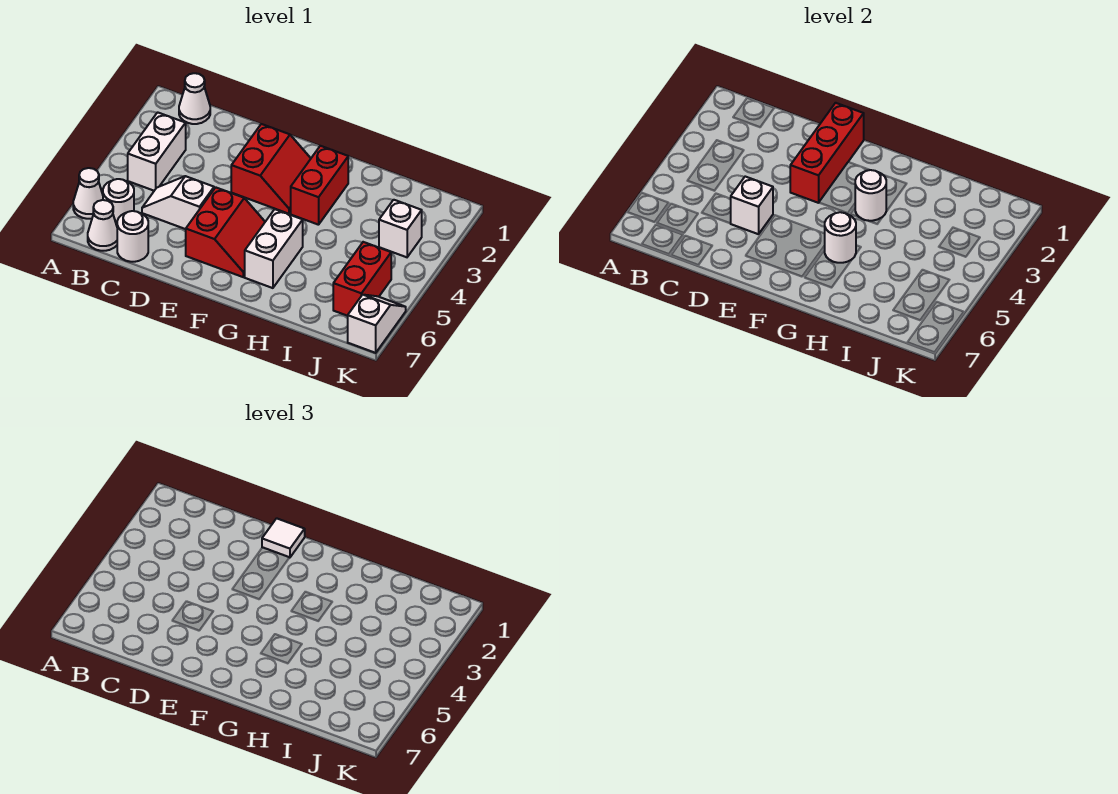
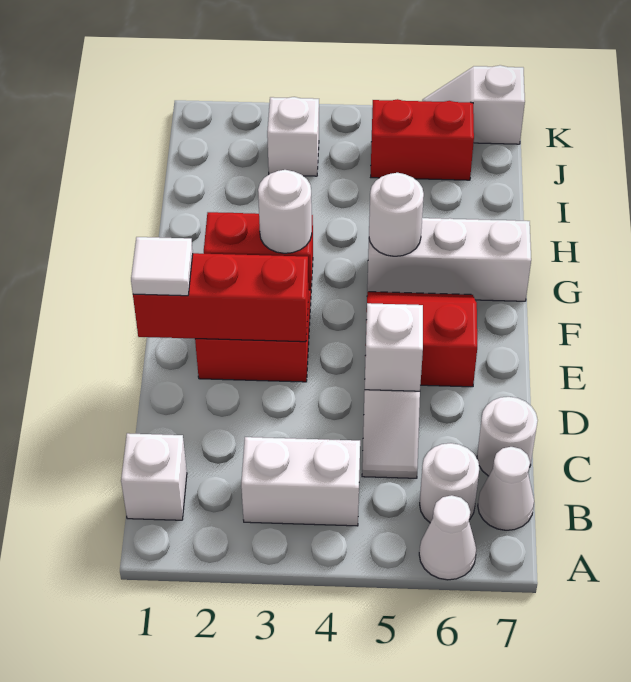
white cone B1 level 1 -> white brick B1 level 1
white brick G5:G6 level 1 -> white brick G5:G7 level 1

